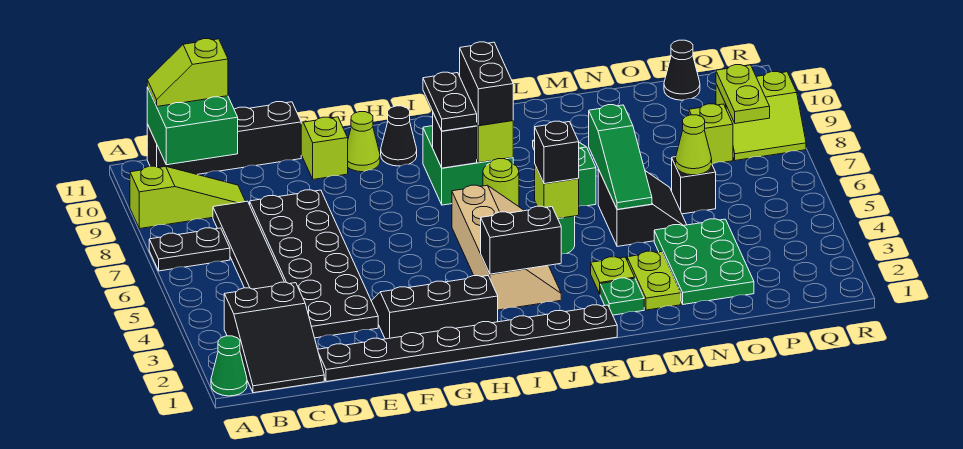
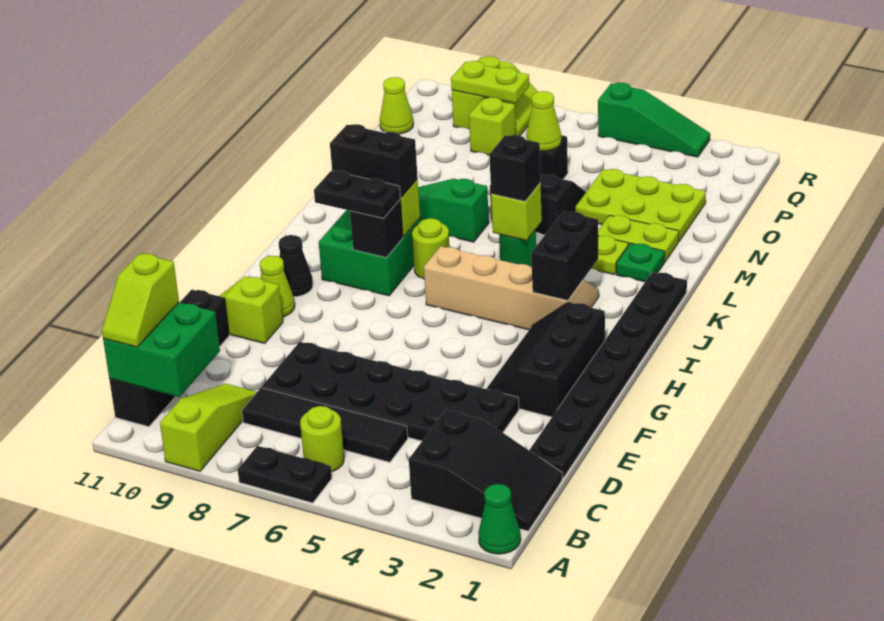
black plate A7:B7 level 1 -> black plate A6:A7 level 1
none -> lime round brick B6 level 1
green slope M5:M7 level 2 top 7 -> green slope R3:R5 level 1 top 5
green plate N2:O4 level 1 -> lime plate N2:O4 level 1
black cone P11 level 1 -> lime cone P11 level 1

